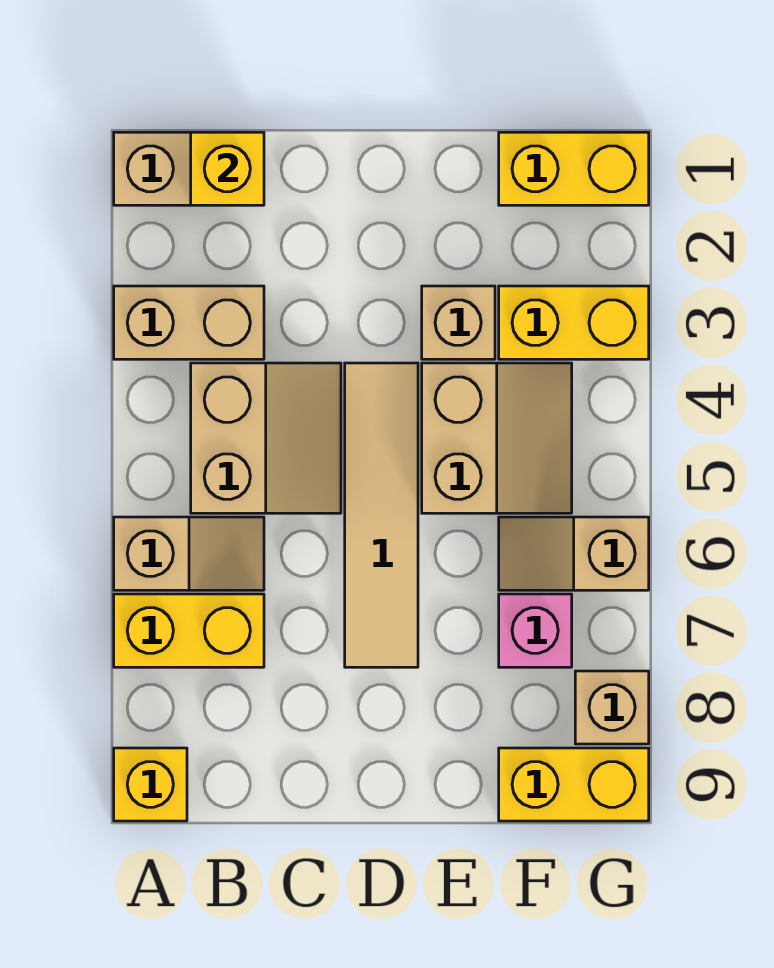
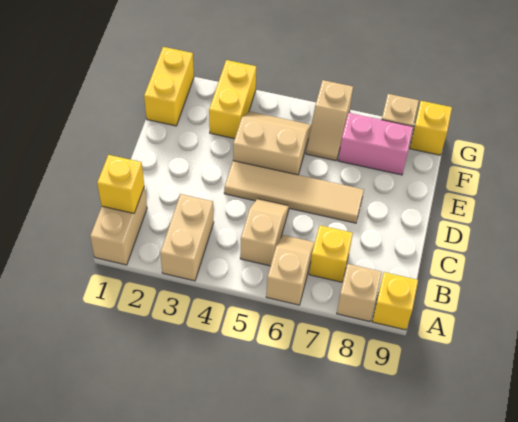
yellow brick A7:B7 level 1 -> yellow brick B7 level 1
tan slope B4:C5 level 1 top B -> tan slope B5:C5 level 1 top B
tan brick E3 level 1 -> tan brick A8 level 1
pink brick F7 level 1 -> pink brick F7:F8 level 1
yellow brick F9:G9 level 1 -> yellow brick G9 level 1

